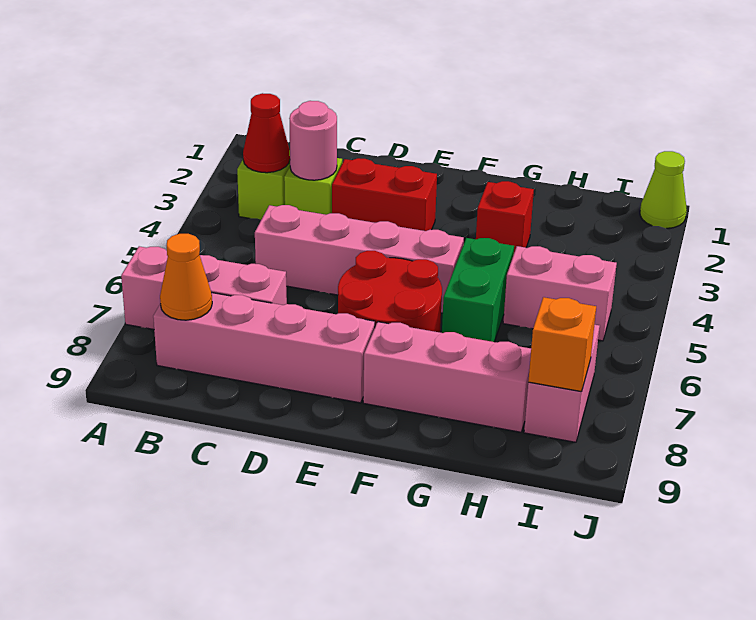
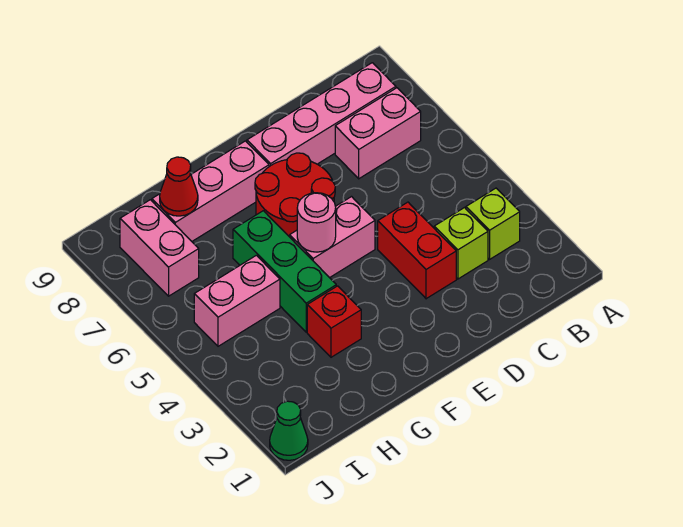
pink brick A7:C7 level 1 -> pink brick B7:C7 level 1
red cone B3 level 2 -> red cone H8 level 2
orange cone B8 level 2 -> none
pink round brick C3 level 2 -> pink round brick F5 level 2
pink brick C5:F5 level 1 -> pink brick E5:F5 level 1
red brick D3:E3 level 1 -> red brick D3:D4 level 1
green brick G5:G6 level 1 -> green brick G4:G6 level 1
orange brick I8 level 2 -> none
lime cone J1 level 1 -> green cone J1 level 1

